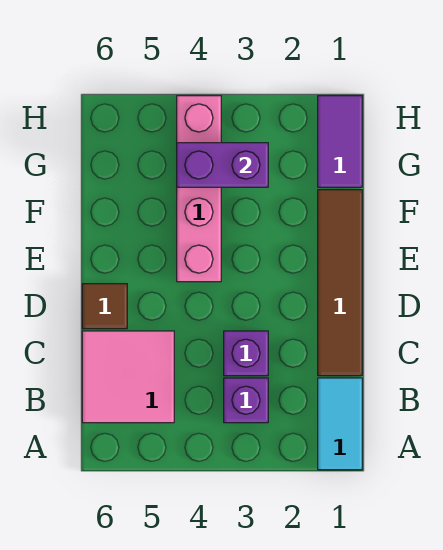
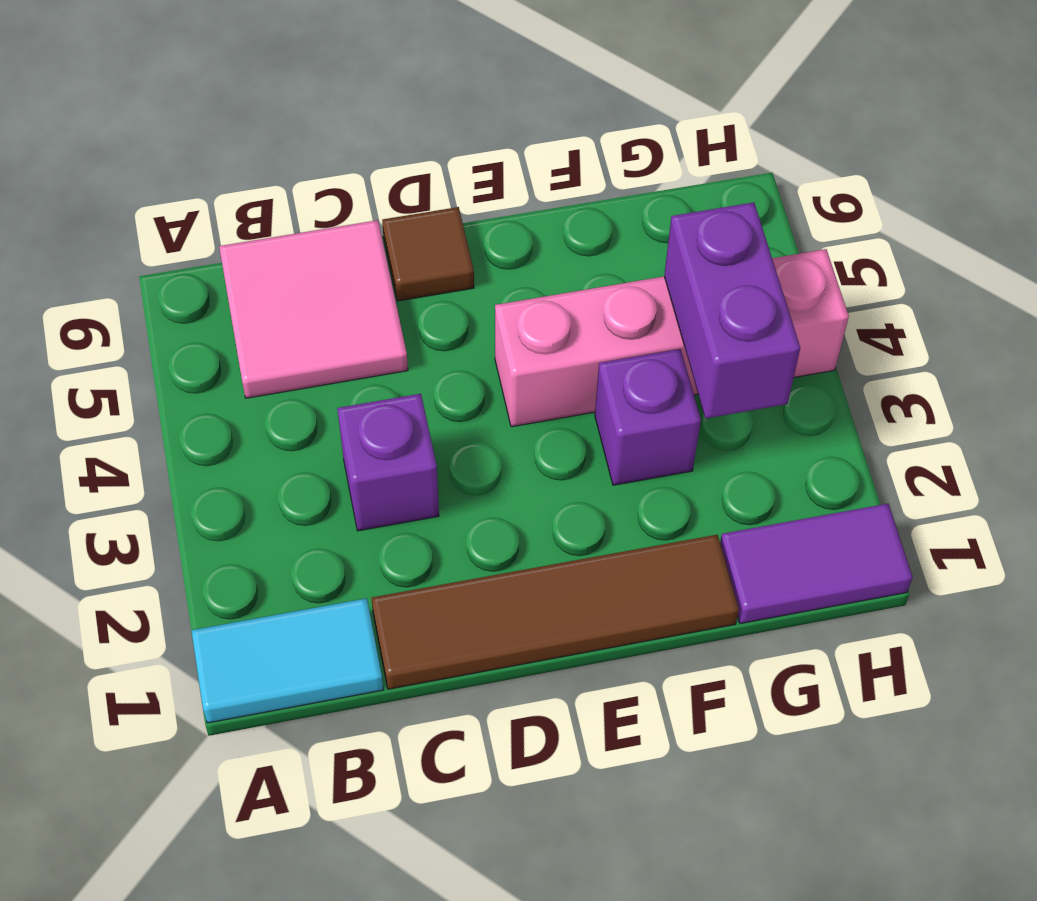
purple brick B3 level 1 -> purple brick F3 level 1

